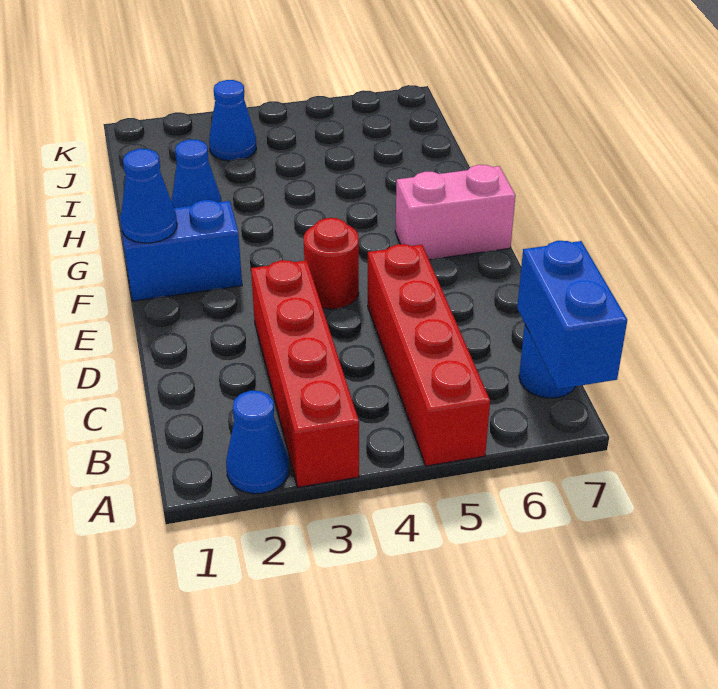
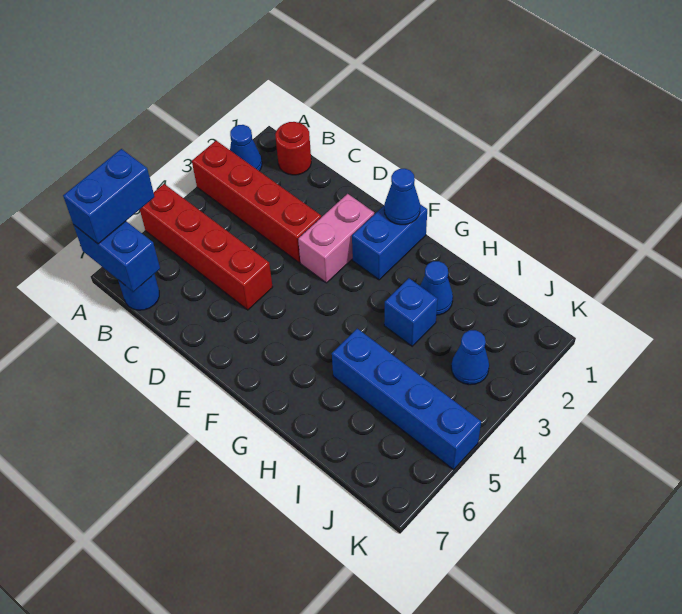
none -> blue brick A6:A7 level 3
red round brick E4 level 1 -> red round brick B1 level 1
pink brick F6:F7 level 1 -> pink brick E2:E3 level 1
none -> blue brick H3 level 1
none -> blue brick H5:K5 level 1

